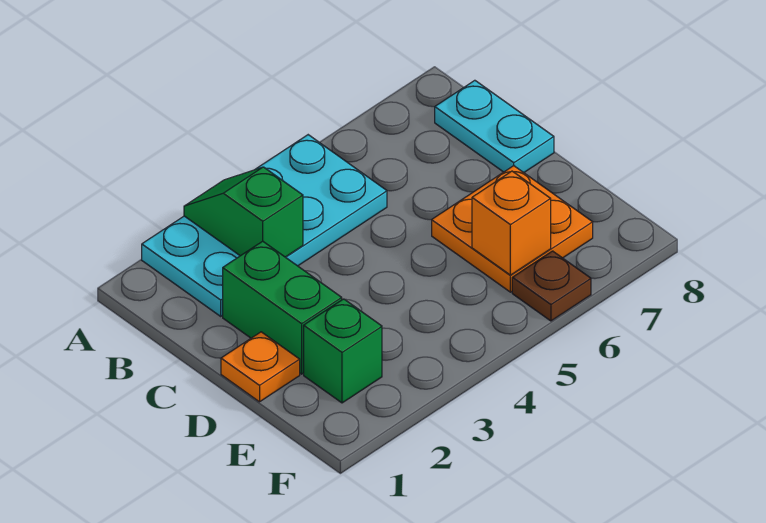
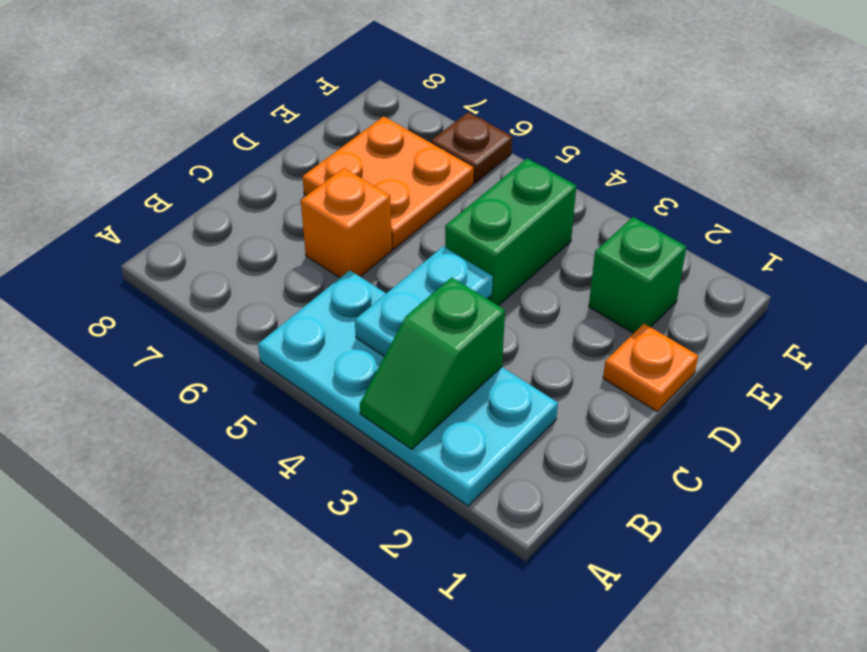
cyan plate B8:C8 level 1 -> cyan plate B4:C4 level 2
green brick C2:D2 level 1 -> green brick D4:E4 level 1
orange brick E6 level 2 -> orange brick C6 level 1

